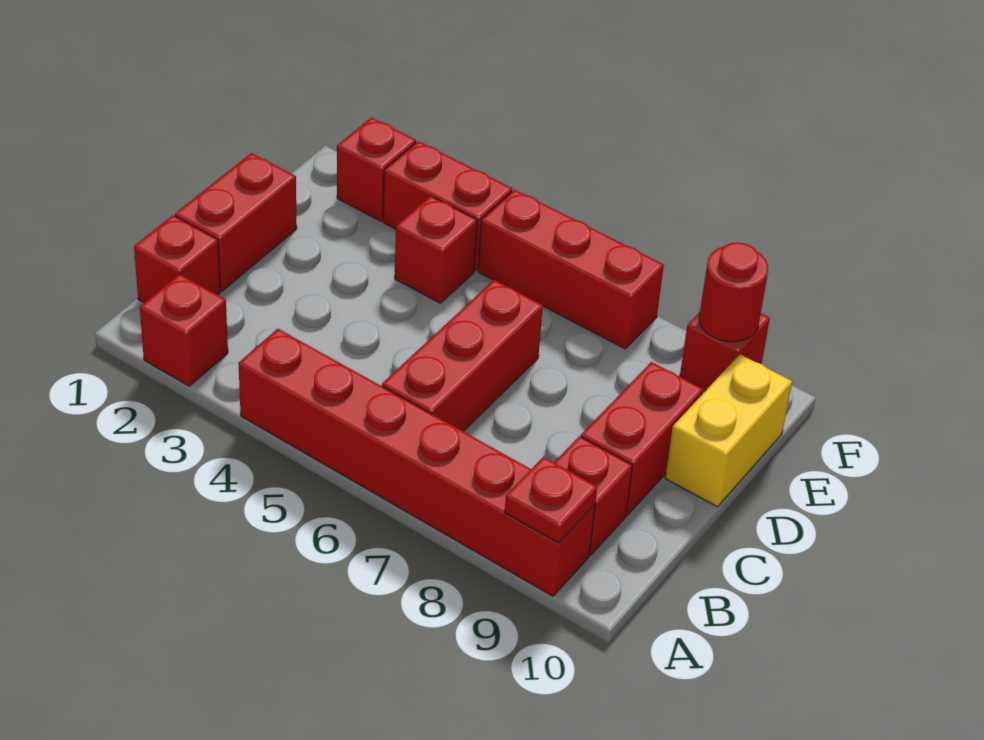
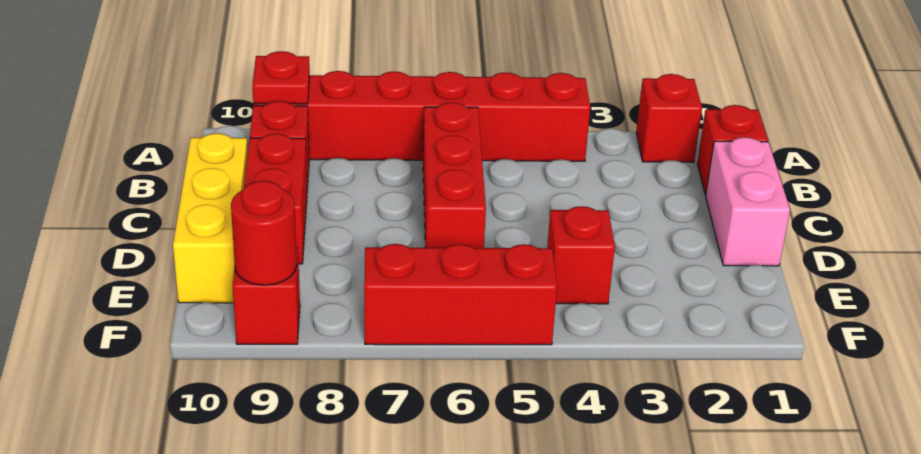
red brick C1:D1 level 1 -> pink brick C1:D1 level 1
yellow brick D10:E10 level 1 -> yellow brick C10:E10 level 1
red brick F2 level 1 -> none
red brick F3:F4 level 1 -> none

